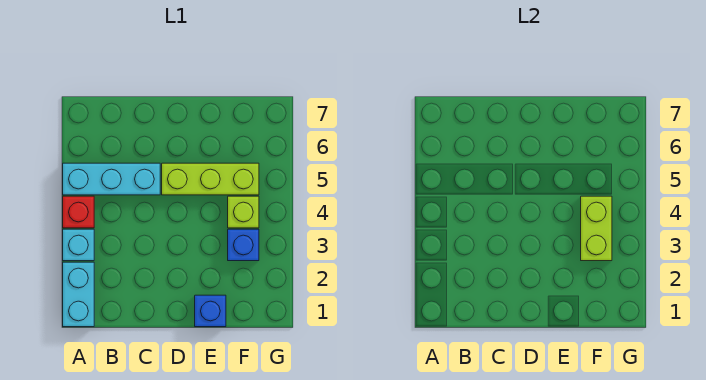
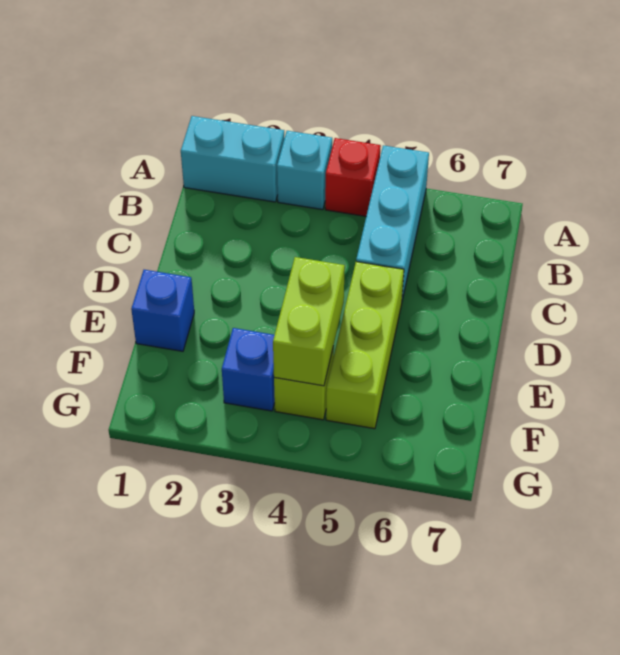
lime brick F3:F4 level 2 -> lime brick E4:F4 level 2

